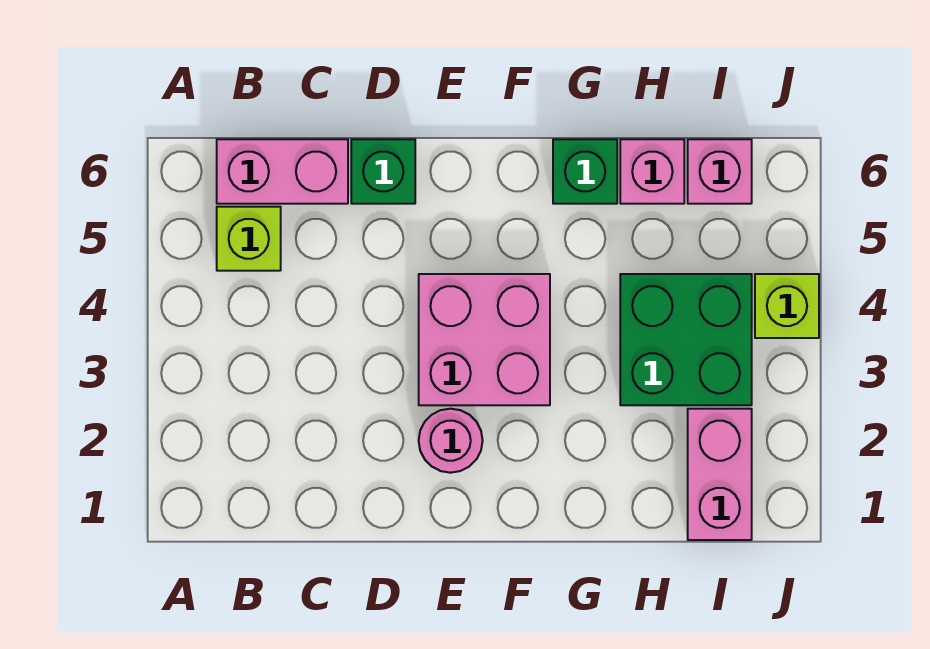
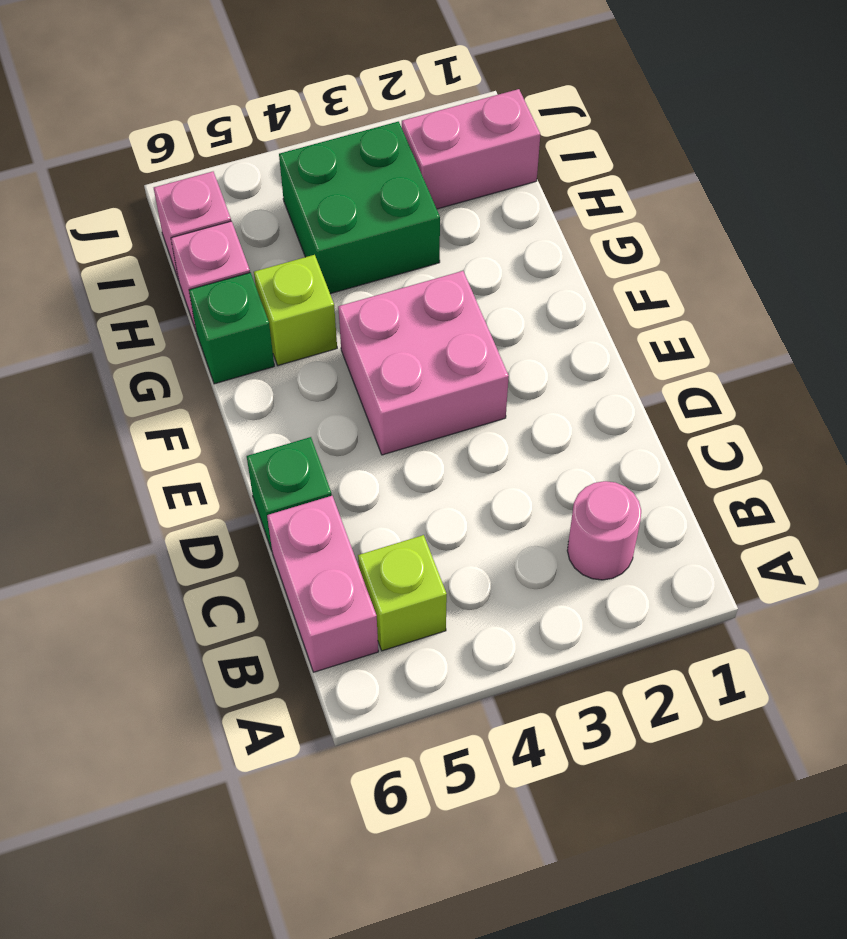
pink round brick E2 level 1 -> pink round brick B2 level 1
lime brick J4 level 1 -> lime brick G5 level 1

